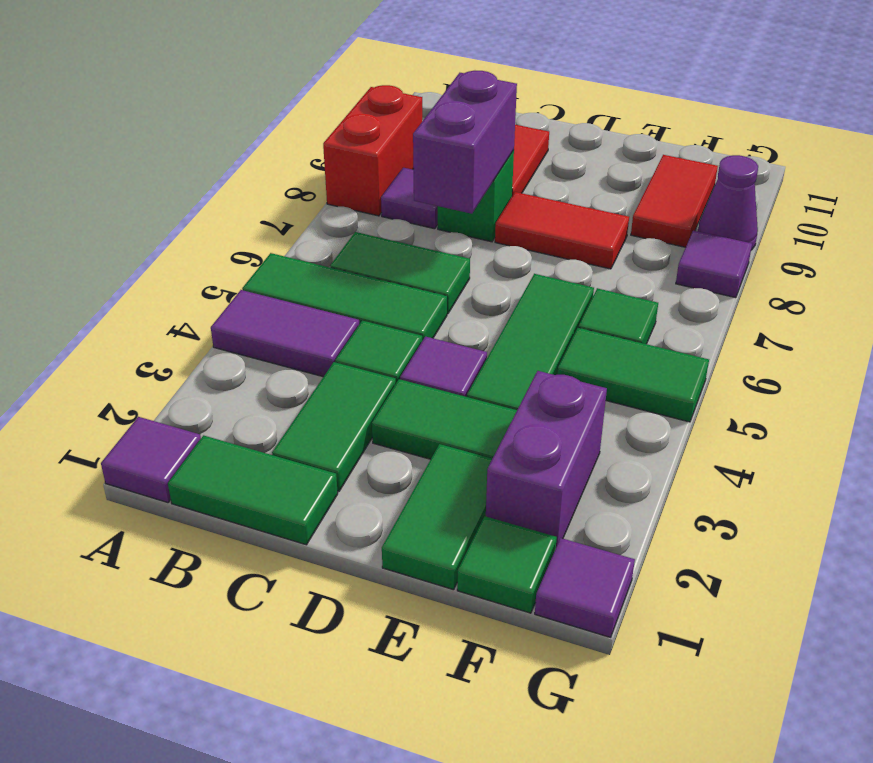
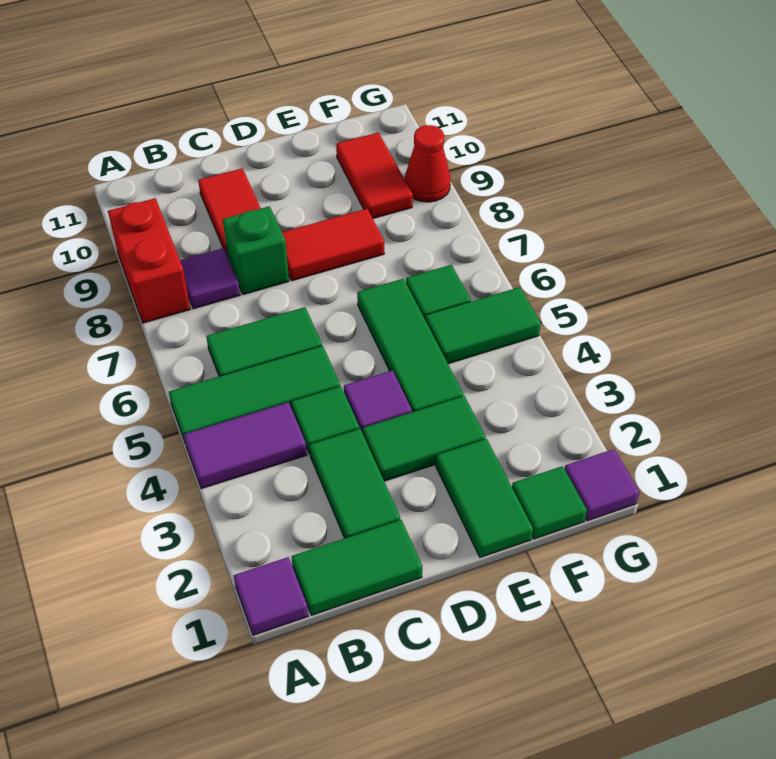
purple brick C7:C8 level 2 -> none
purple brick F2:F3 level 1 -> none
purple tile G8 level 1 -> none
purple cone G9 level 1 -> red cone G9 level 1

